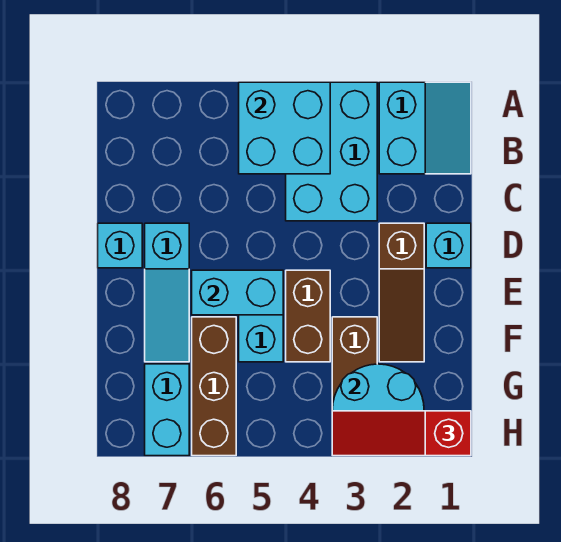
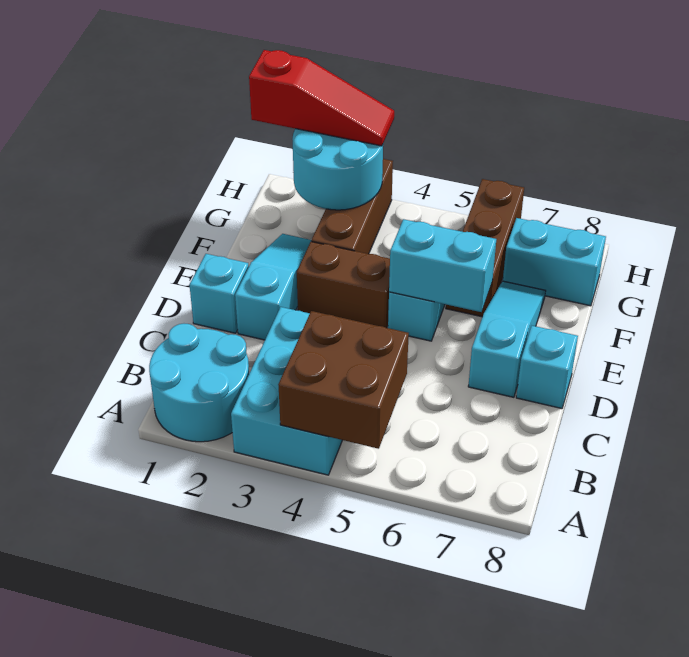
cyan slope A1:B2 level 1 top 2 -> cyan round brick A1:B2 level 1
cyan brick A4:B5 level 2 -> brown brick A4:B5 level 2
brown slope D2:F2 level 1 top D -> cyan slope D2:F2 level 1 top D
brown brick E4:F4 level 1 -> brown brick E3:E4 level 1
cyan brick G7:H7 level 1 -> cyan brick G7:G8 level 1

